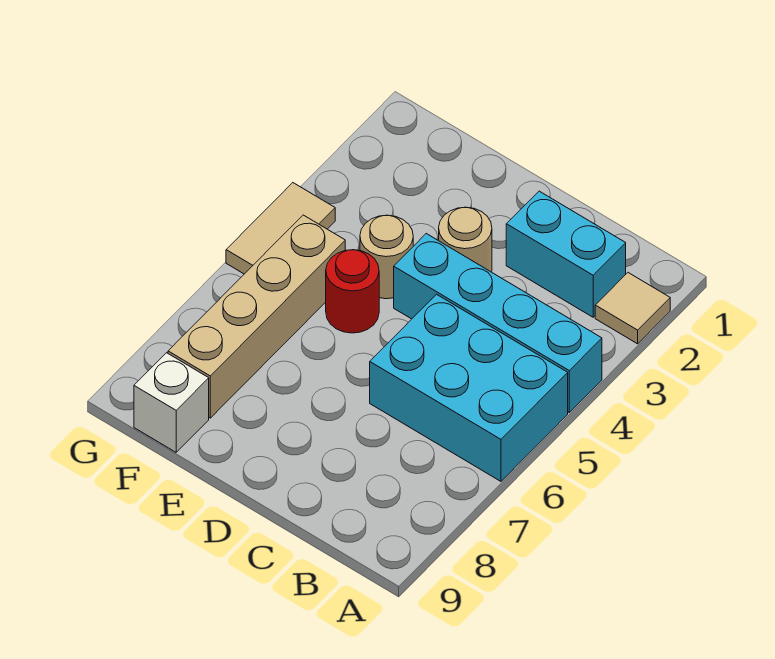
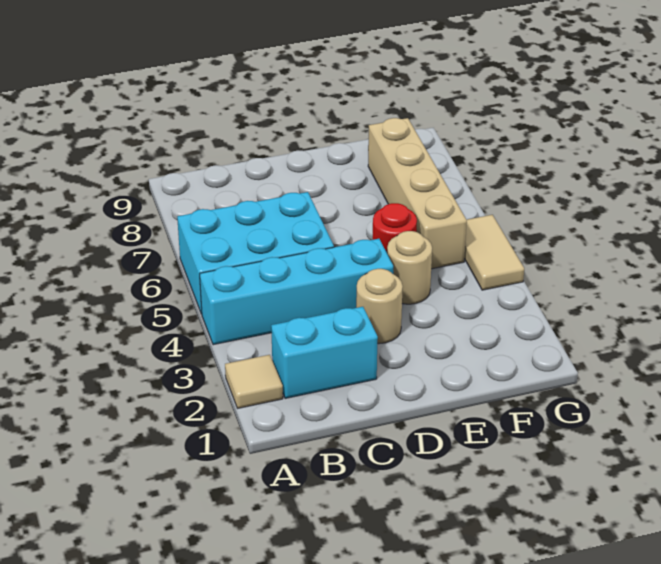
white brick F9 level 1 -> none

